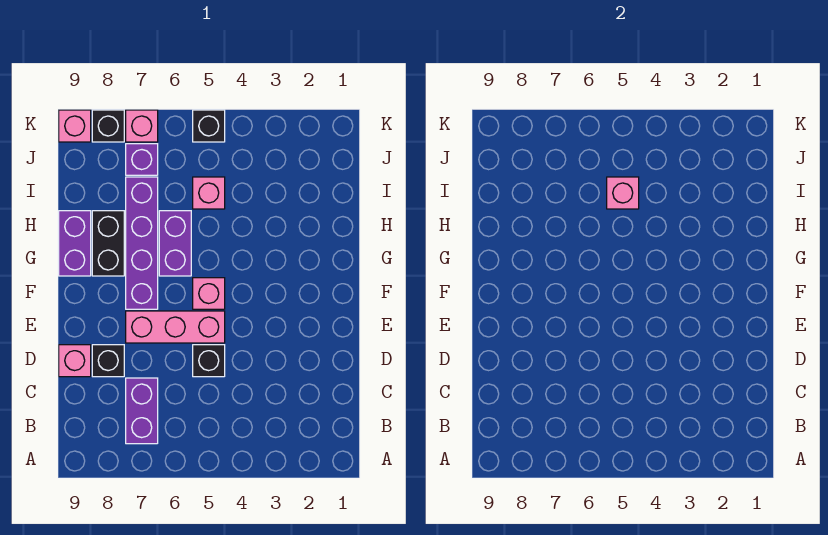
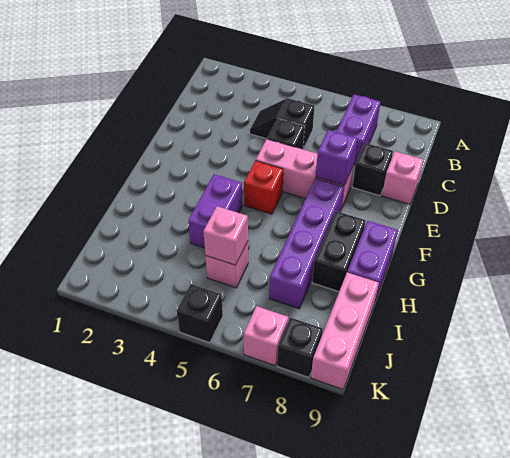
none -> black slope C4:C5 level 1 top 5
pink brick F5 level 1 -> red brick F5 level 1
purple brick G6:H6 level 1 -> purple brick G4:H4 level 1
purple brick J7 level 1 -> purple brick E7 level 2
pink brick K9 level 1 -> pink brick I9:K9 level 1

